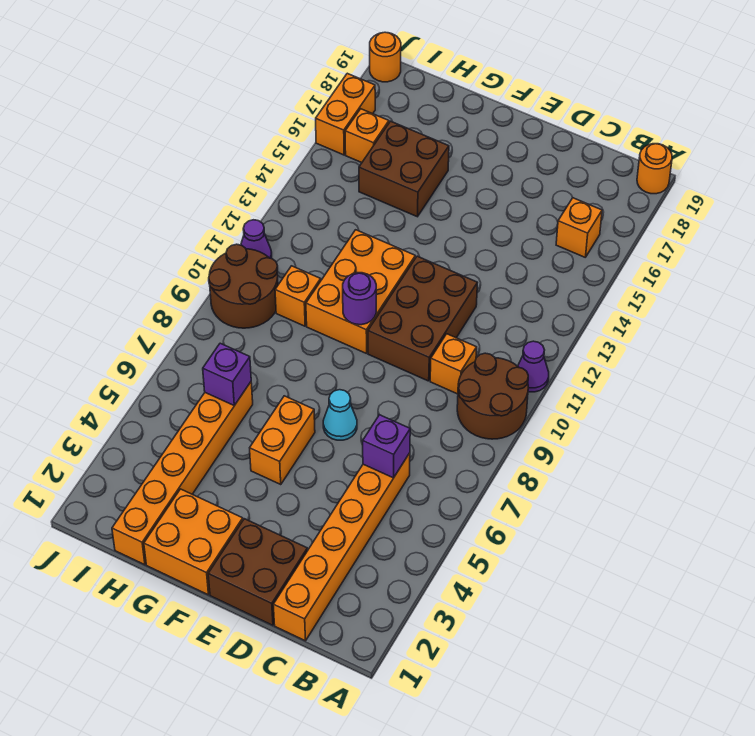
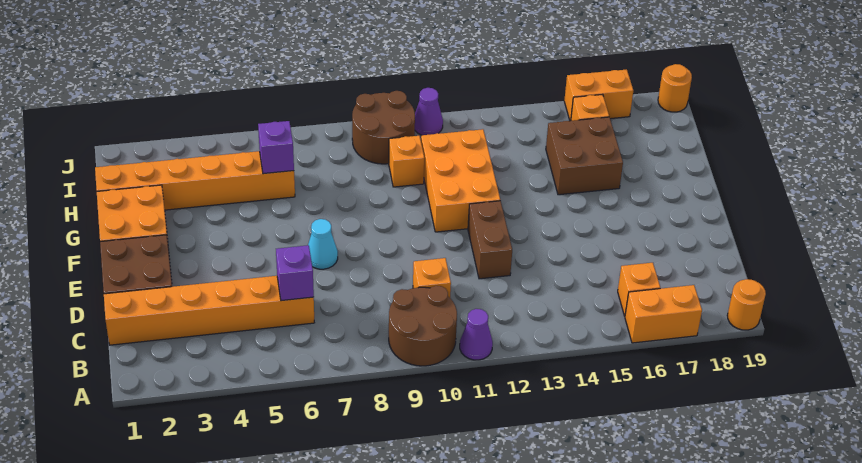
brown brick D10:E12 level 1 -> brown brick D12:E12 level 1
orange brick F5:F6 level 1 -> orange brick A16:A17 level 1
orange brick F10:G12 level 1 -> orange brick F11:H12 level 1
purple round brick F10 level 2 -> none

